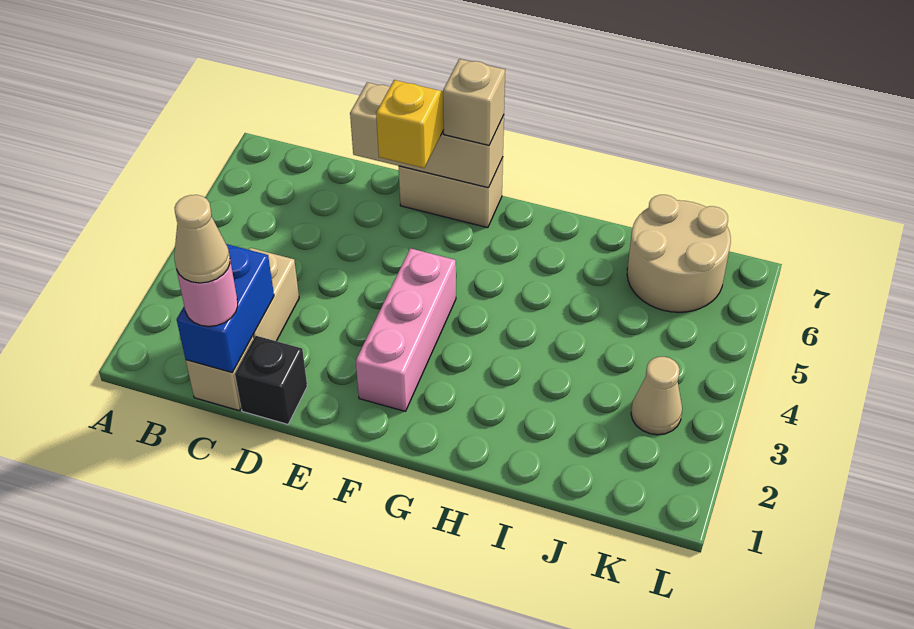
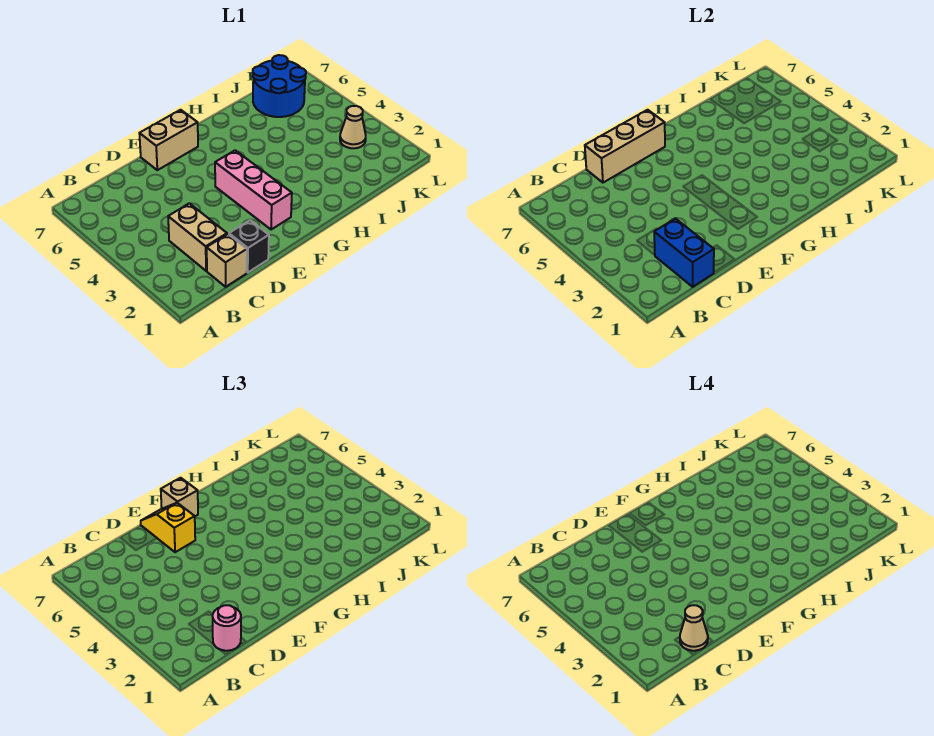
tan round brick J6:K7 level 1 -> blue round brick J6:K7 level 1

